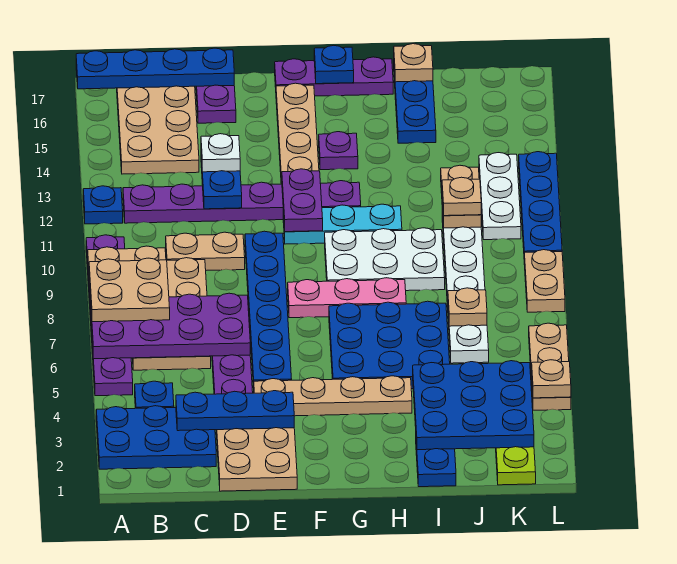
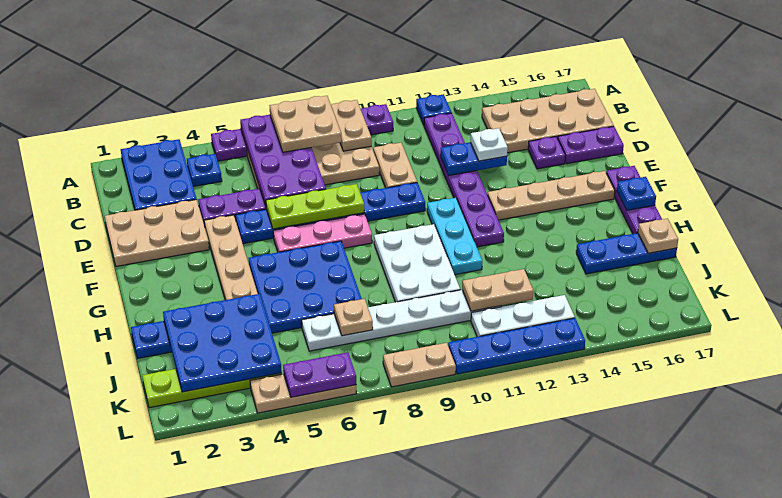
blue plate A17:D17 level 2 -> none
blue plate C3:E3 level 2 -> none
none -> lime plate E6:E8 level 2
pink plate F8:H8 level 1 -> pink plate F6:F8 level 1
purple plate F11:F12 level 2 -> purple plate L5:L6 level 2
purple plate G14 level 1 -> purple plate D15 level 1
tan plate J11 level 3 -> none
tan plate L4 level 2 -> none

